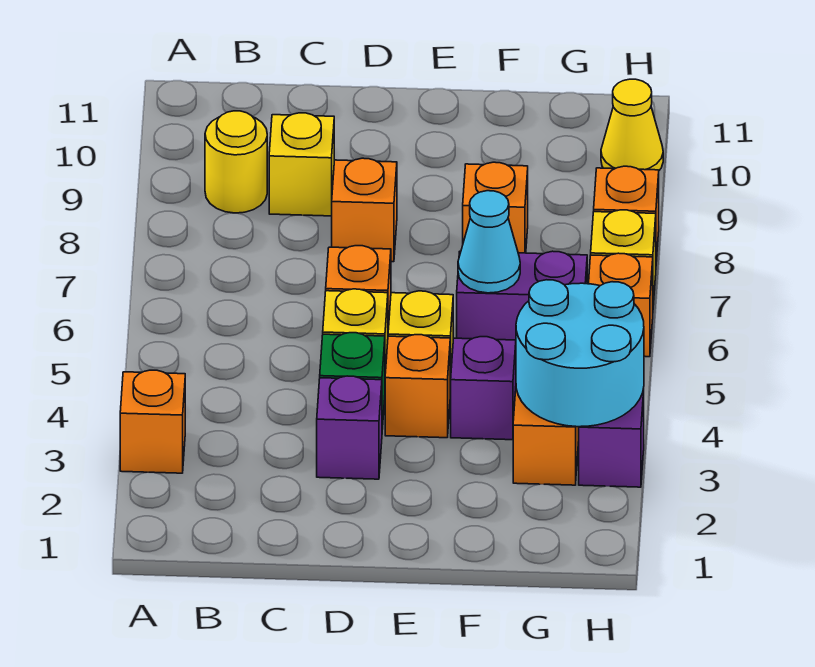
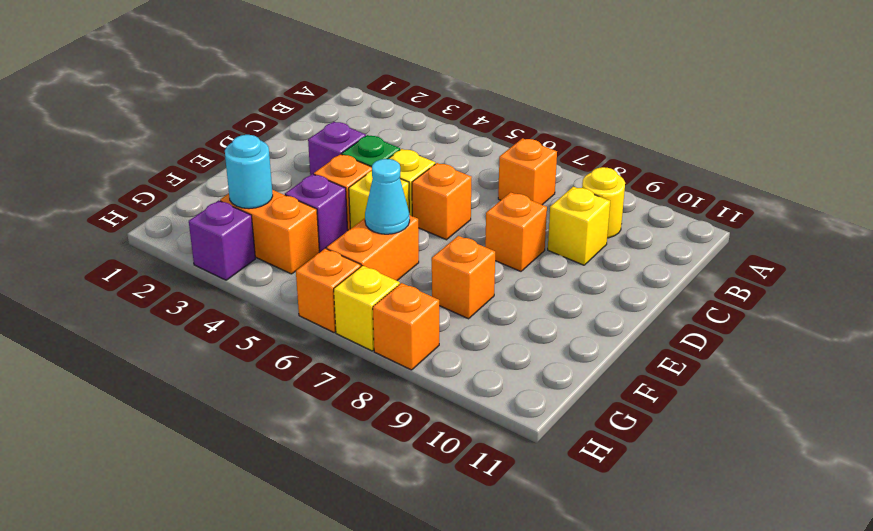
orange brick A3 level 1 -> orange brick B7 level 1
purple brick F6:G6 level 1 -> orange brick F6:G6 level 1
cyan round brick G3:H4 level 2 -> cyan round brick G3 level 2
yellow cone H10 level 1 -> none

